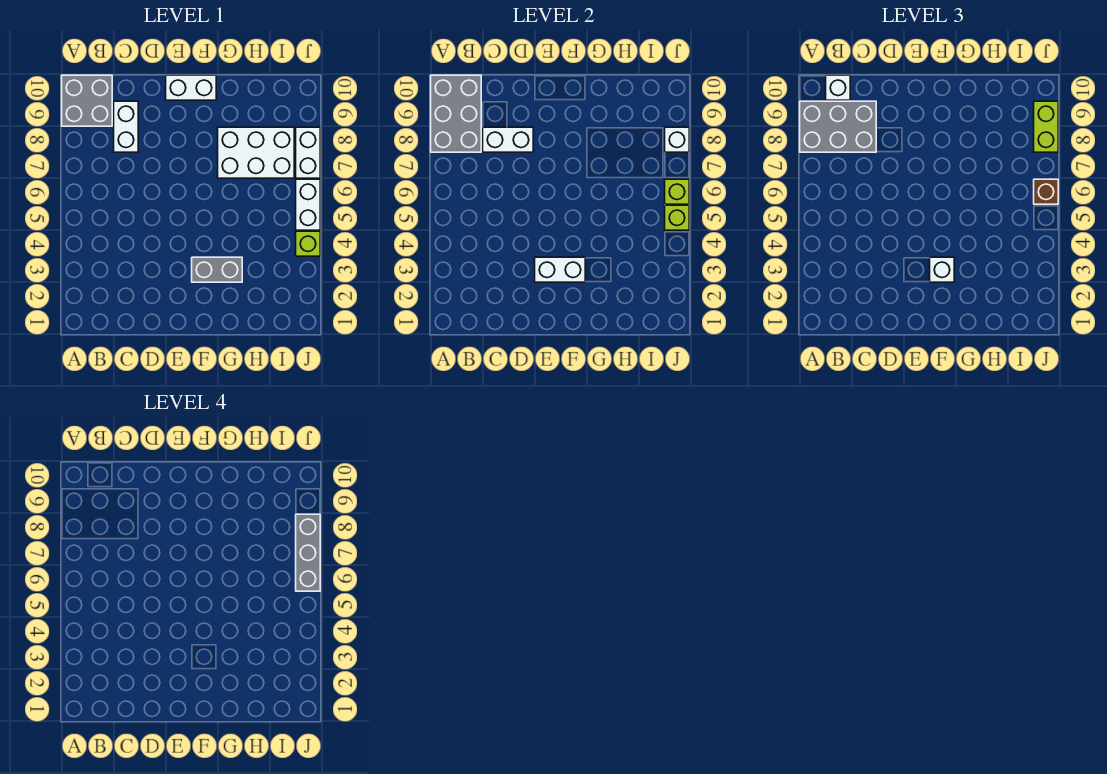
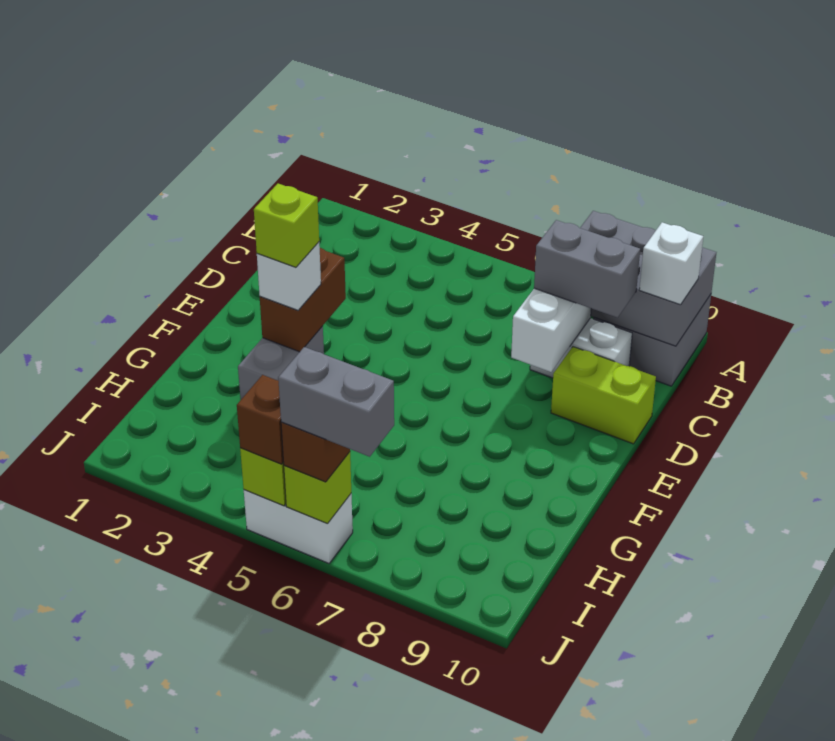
grey brick A8:C9 level 3 -> grey brick C8:C9 level 3
white brick E3:F3 level 2 -> brown brick E3:F3 level 2
white brick E10:F10 level 1 -> none
white brick G7:I8 level 1 -> none
lime brick J4 level 1 -> lime brick F3 level 4
none -> brown brick J5 level 3
grey brick J6:J8 level 4 -> grey brick J6:J7 level 4
white brick J7:J8 level 1 -> none
white brick J8 level 2 -> none
lime brick J8:J9 level 3 -> lime brick D9:D10 level 1

